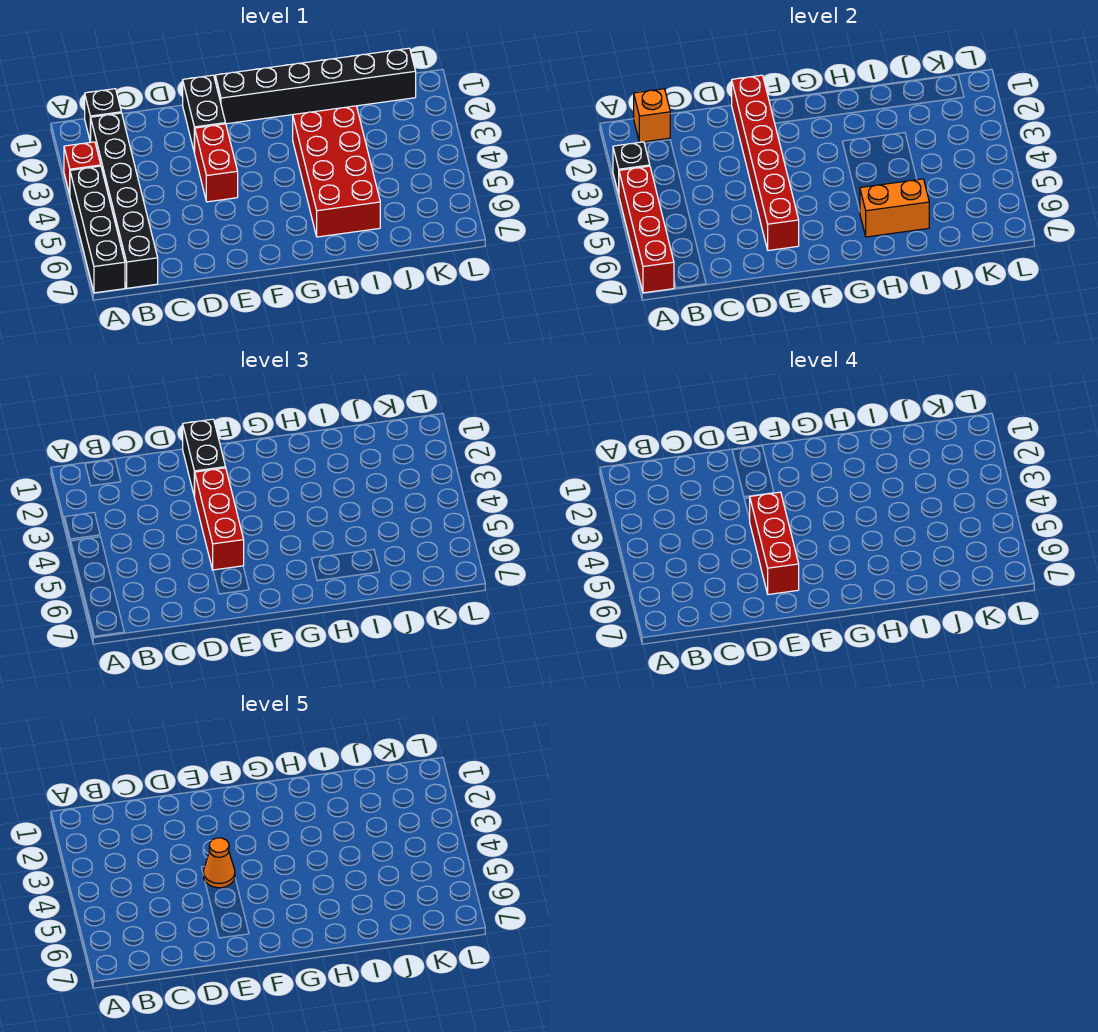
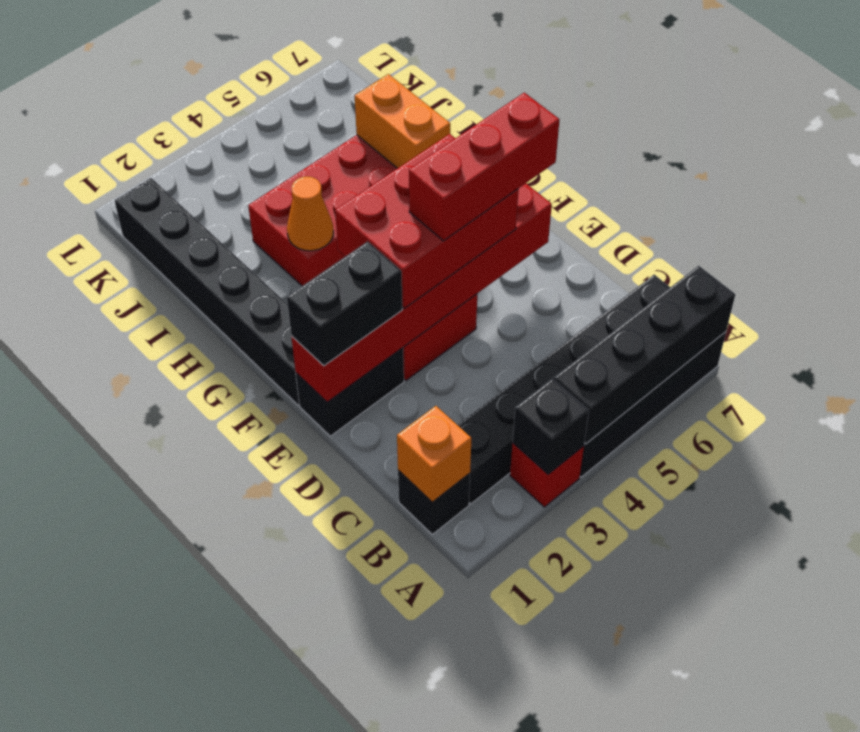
red brick A4:A7 level 2 -> black brick A4:A7 level 2
red brick E3:E5 level 3 -> red brick E3:F5 level 3
orange cone E4 level 5 -> orange cone H3 level 2

